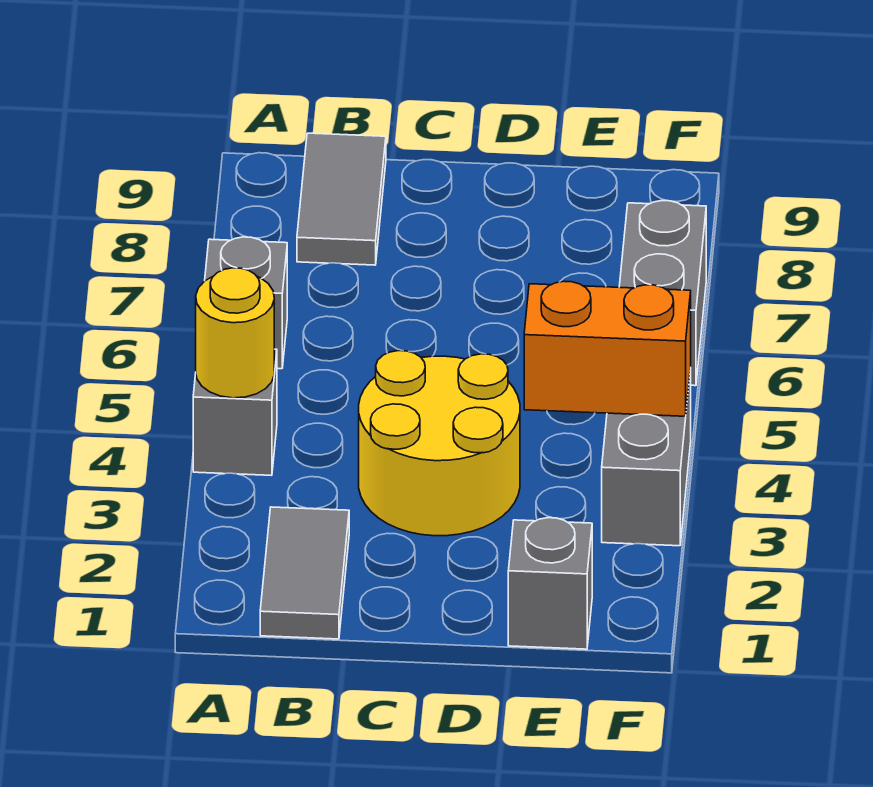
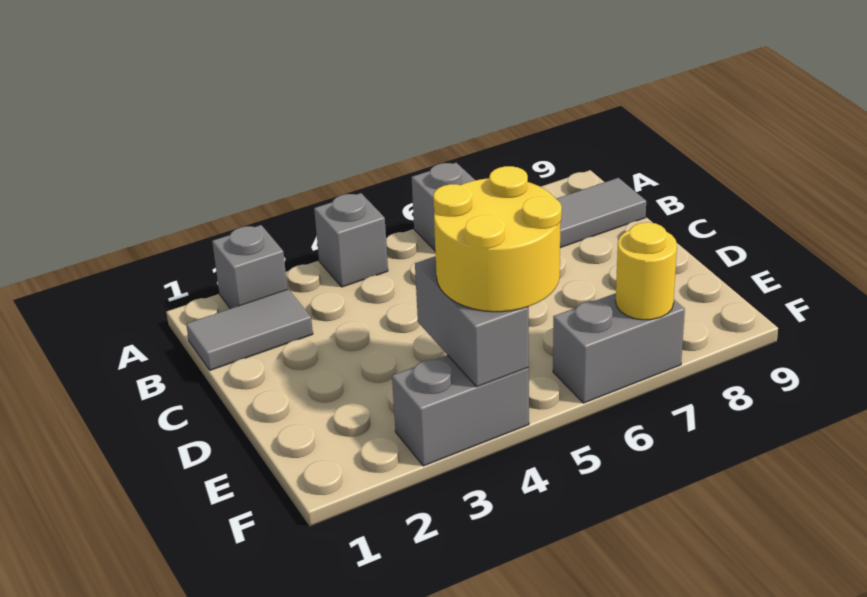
yellow round brick A4 level 2 -> yellow round brick F7 level 2
yellow round brick C3:D4 level 1 -> yellow round brick E4:F5 level 3
grey brick E1 level 1 -> grey brick A2 level 1
orange brick E4:F4 level 2 -> grey brick E4:F4 level 2

